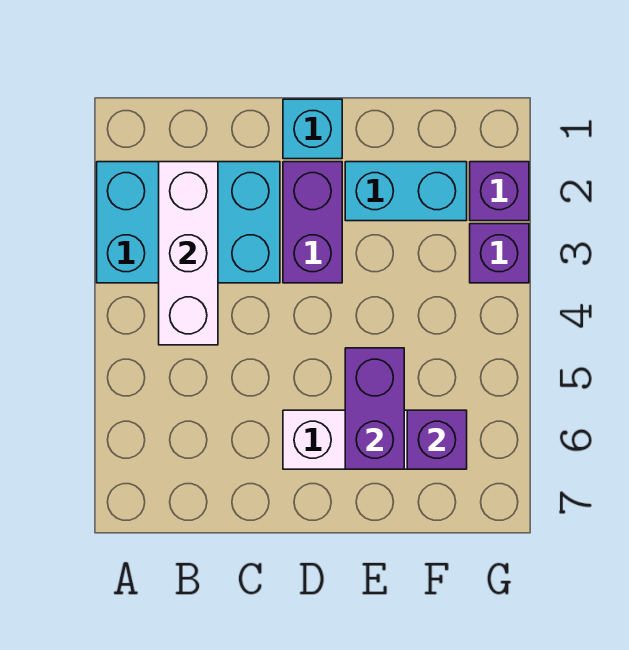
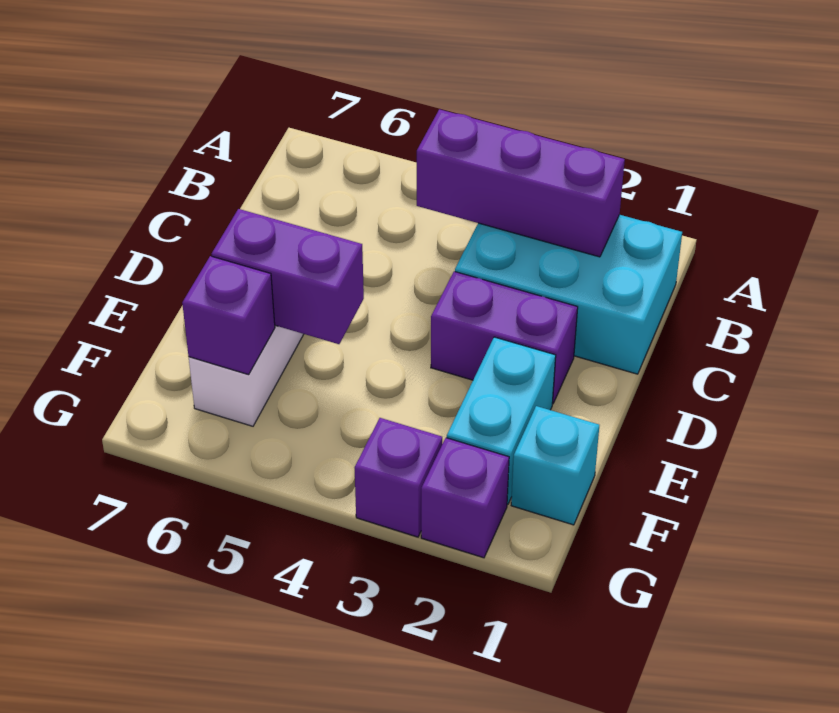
cyan brick A2:C3 level 1 -> cyan brick B1:C3 level 1
white brick B2:B4 level 2 -> purple brick B2:B4 level 2
cyan brick D1 level 1 -> cyan brick F1 level 1

